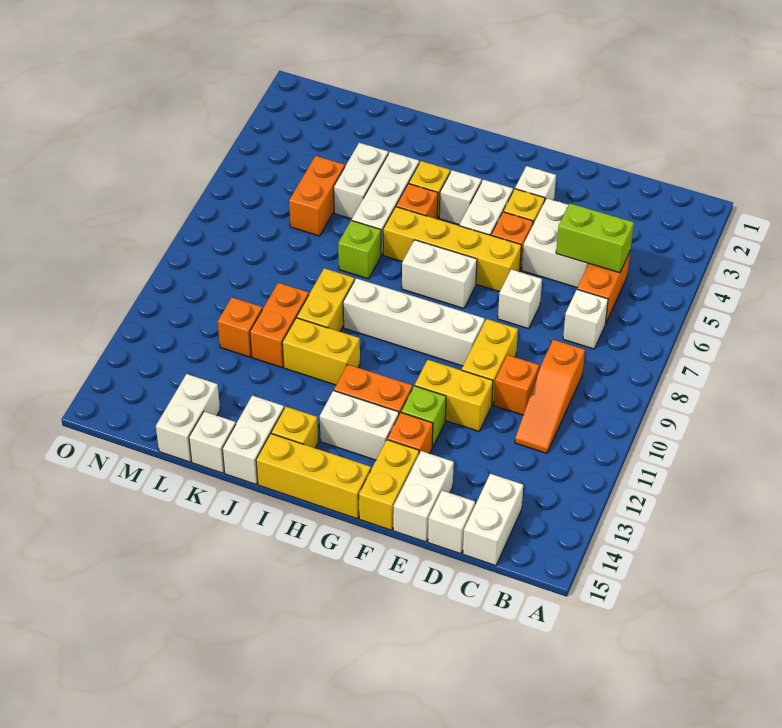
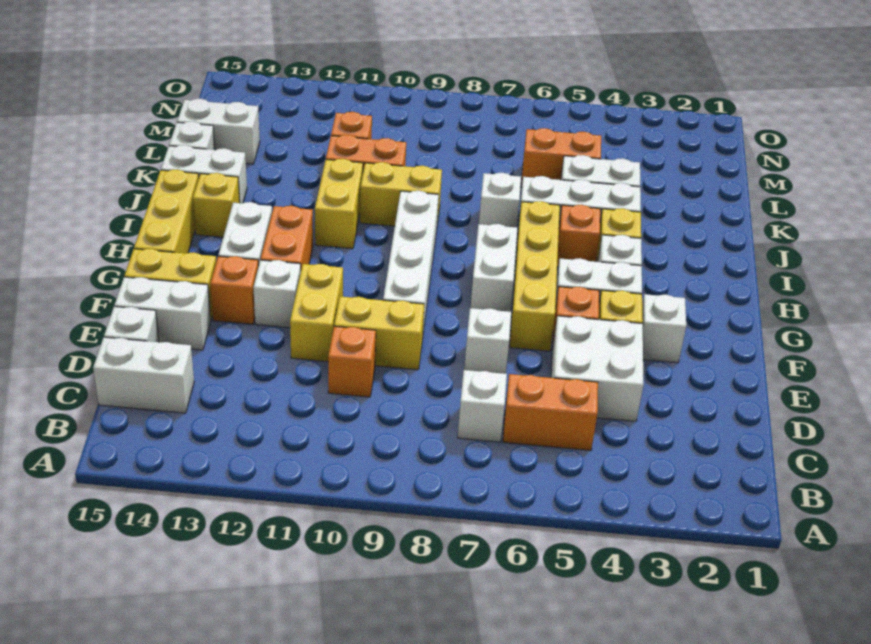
lime brick C5:D5 level 2 -> none
orange slope C9:C11 level 1 top 9 -> none
lime brick F12 level 1 -> white brick F12 level 1
lime brick J7 level 1 -> white brick J7 level 1

